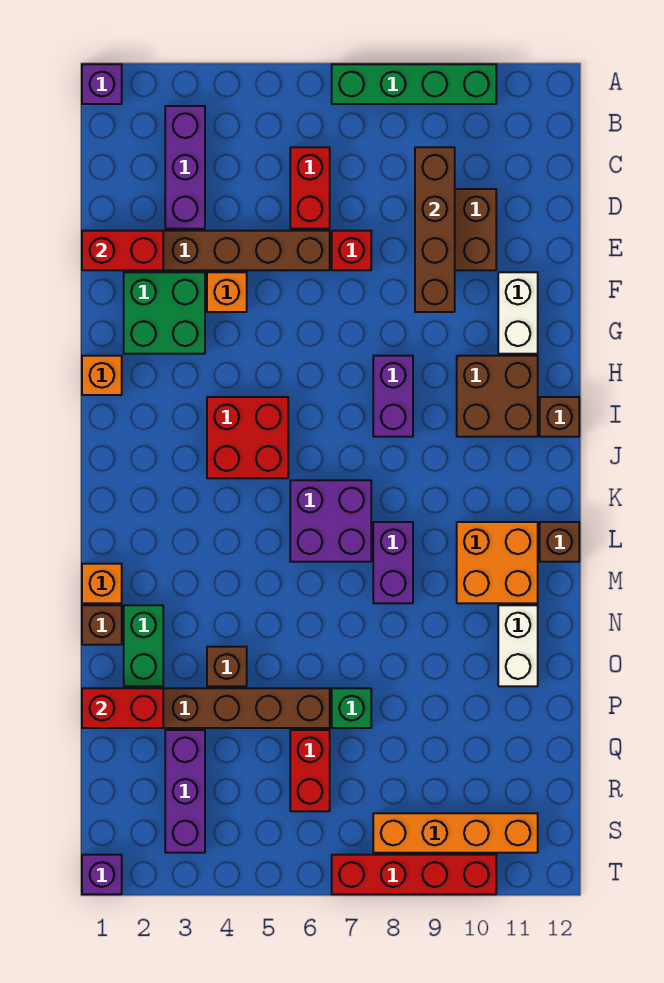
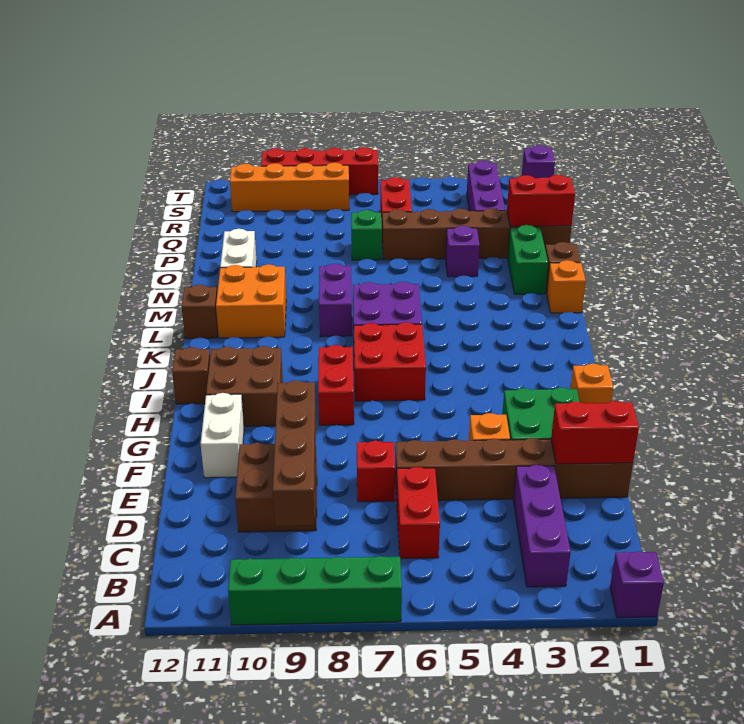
purple brick H8:I8 level 1 -> red brick H8:I8 level 1
red brick I4:J5 level 1 -> red brick I6:J7 level 1
brown brick O4 level 1 -> purple brick O4 level 1

